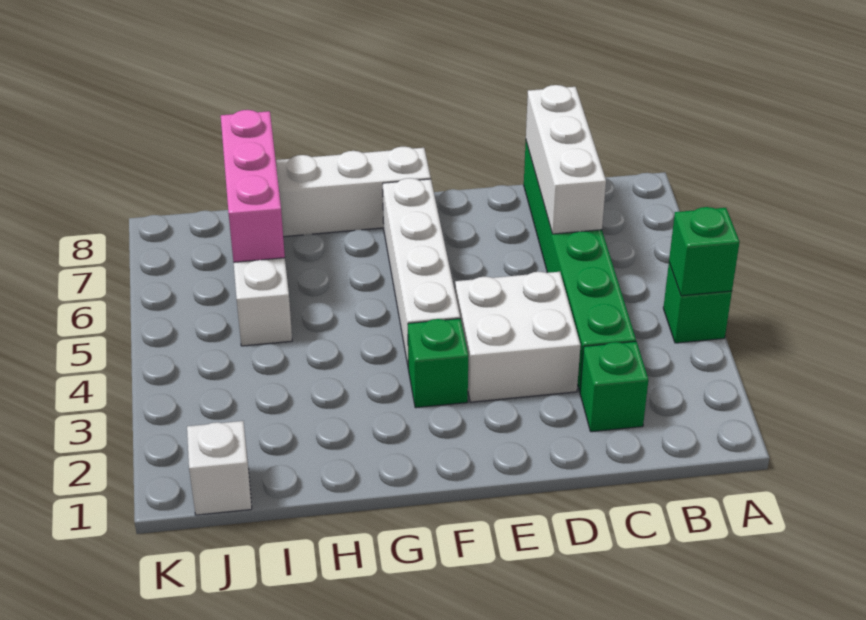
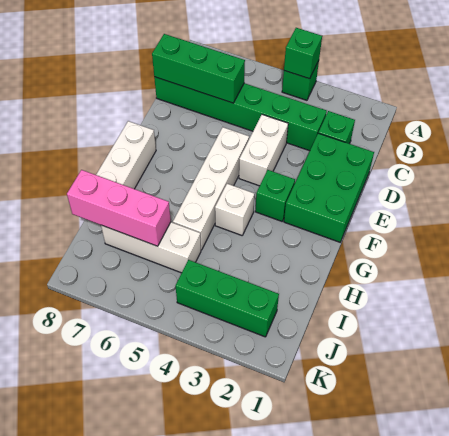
white brick C6:C8 level 2 -> green brick C6:C8 level 2
none -> green brick D1:F2 level 1
white brick D3:E4 level 1 -> white brick D4:E4 level 1
white brick F4:F7 level 1 -> white brick E5:H5 level 1
white brick J1 level 1 -> white brick G4 level 1
none -> green brick J2:J4 level 1

